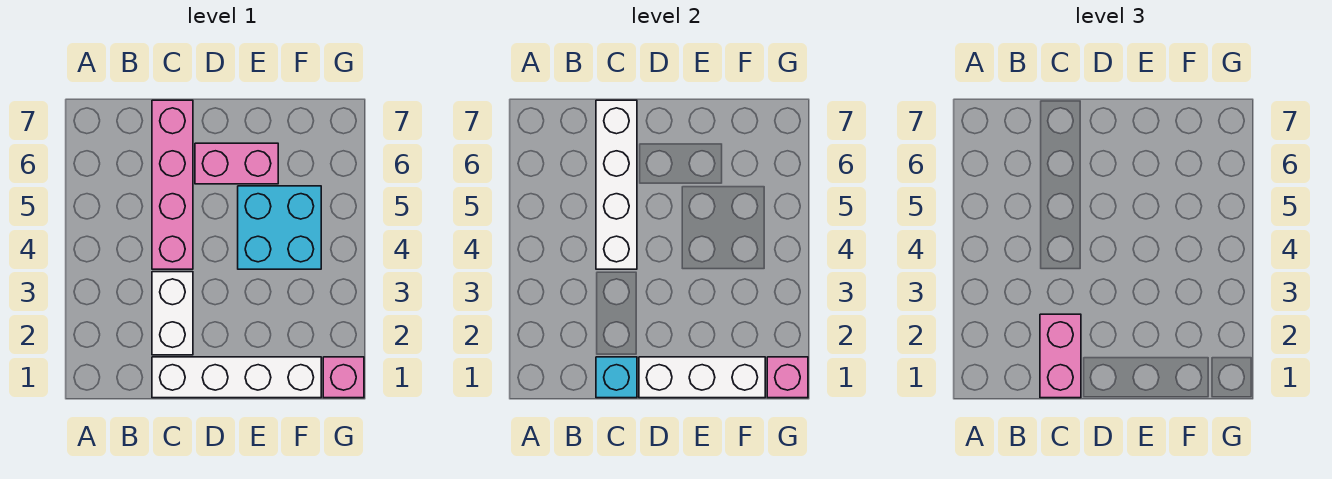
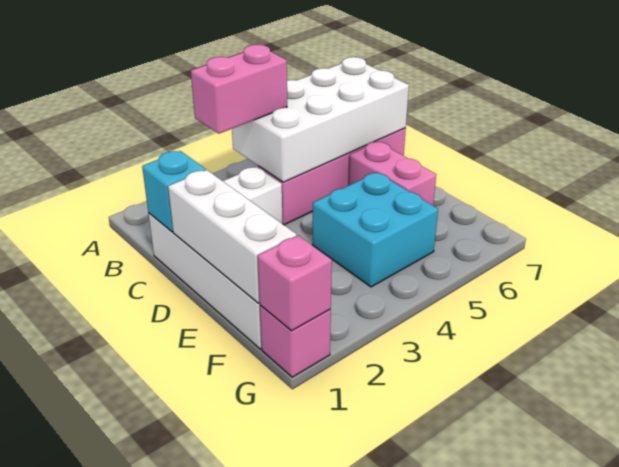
pink brick C1:C2 level 3 -> pink brick B3:B4 level 3
white brick C4:C7 level 2 -> white brick B4:C7 level 2

